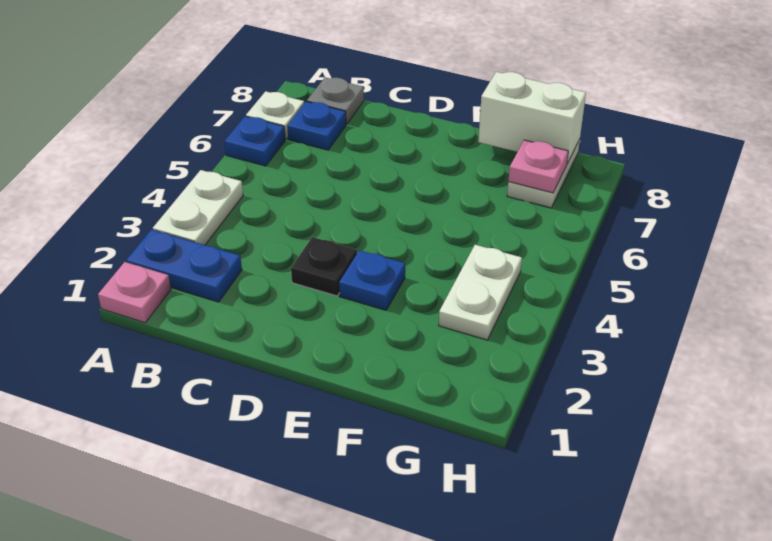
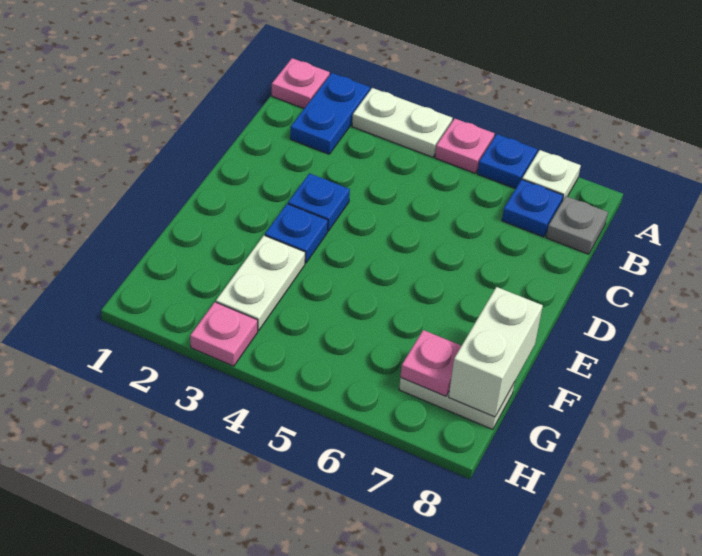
none -> pink plate A5 level 1
black plate D3 level 1 -> blue plate D3 level 1
white plate G3:G4 level 1 -> white plate F3:G3 level 1
none -> pink plate H3 level 1

